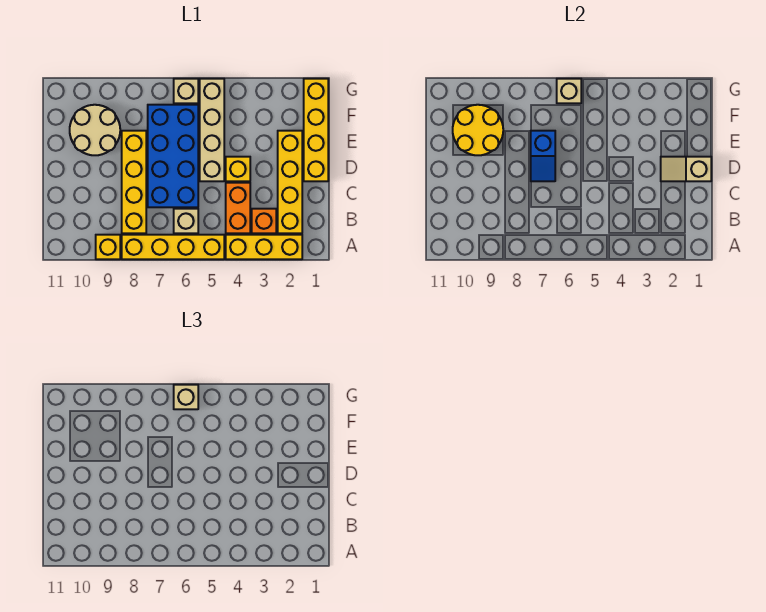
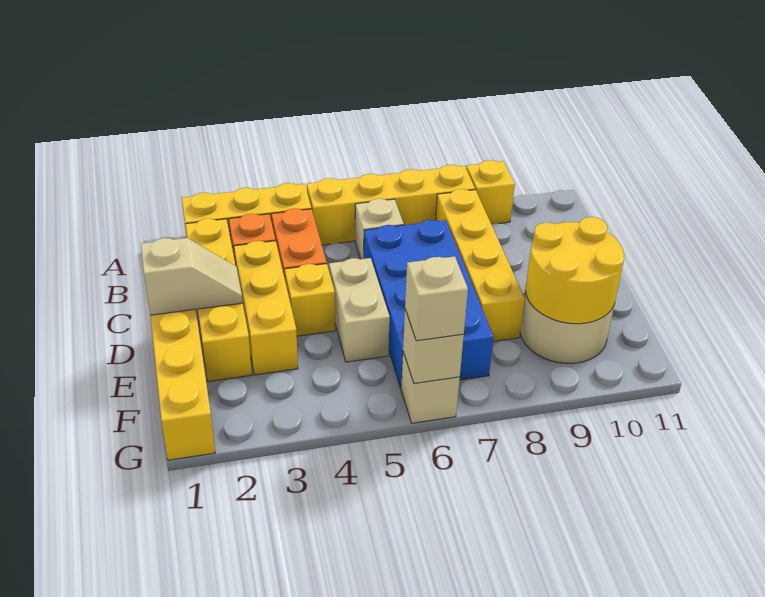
none -> yellow brick C3:E3 level 1
tan brick D5:G5 level 1 -> tan brick D5:E5 level 1
blue slope D7:E7 level 2 top E -> none

